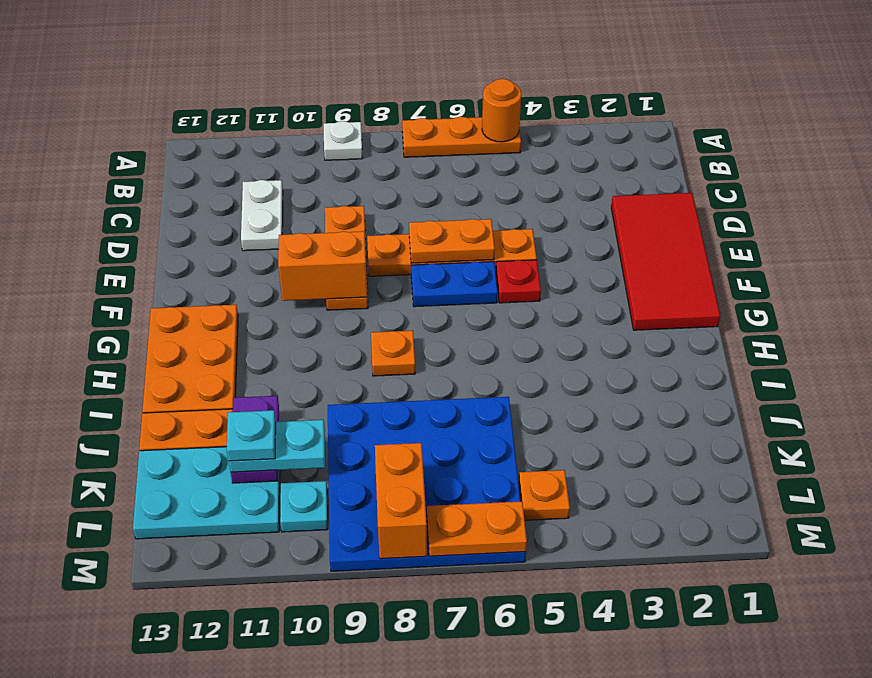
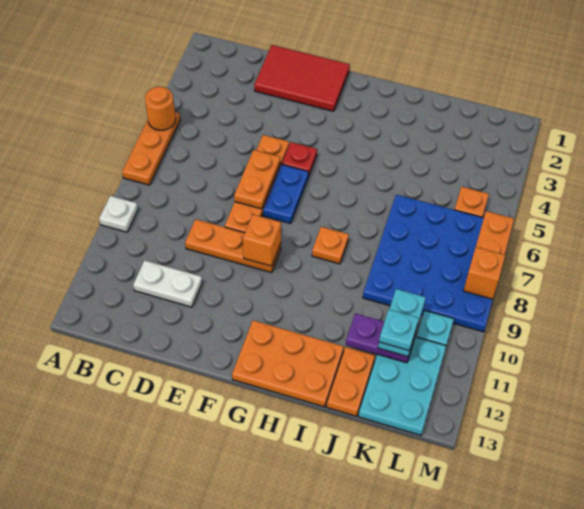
red tile D1:G2 level 1 -> red tile D1:F2 level 1
orange brick F9:F10 level 2 -> orange brick F9 level 2
orange brick L8:M8 level 2 -> orange brick M8 level 2

